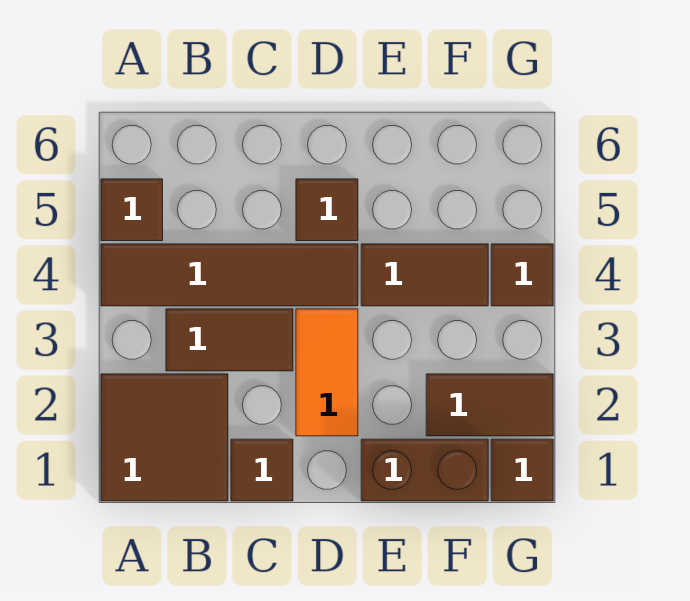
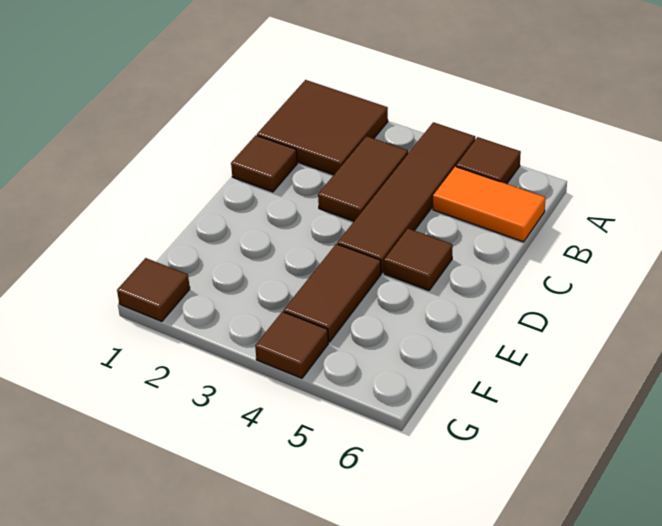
orange tile D2:D3 level 1 -> orange tile B5:B6 level 1
brown brick E1:F1 level 1 -> none
brown tile F2:G2 level 1 -> none

